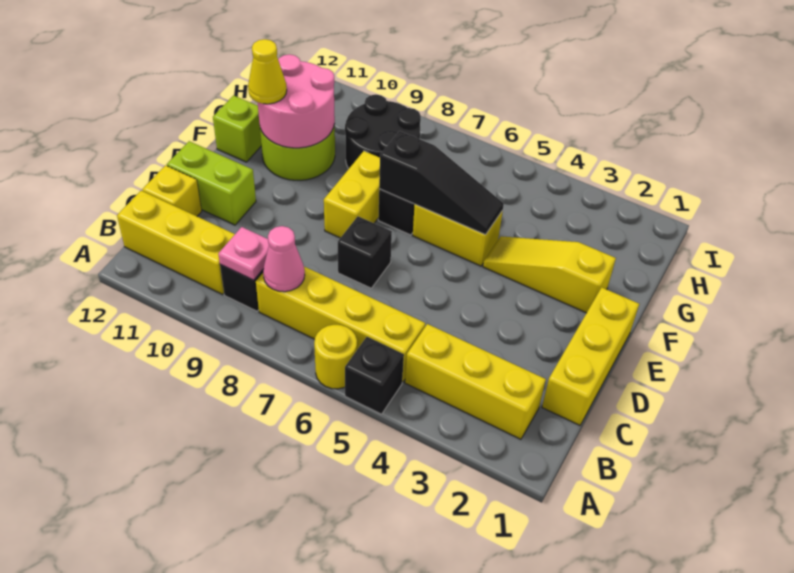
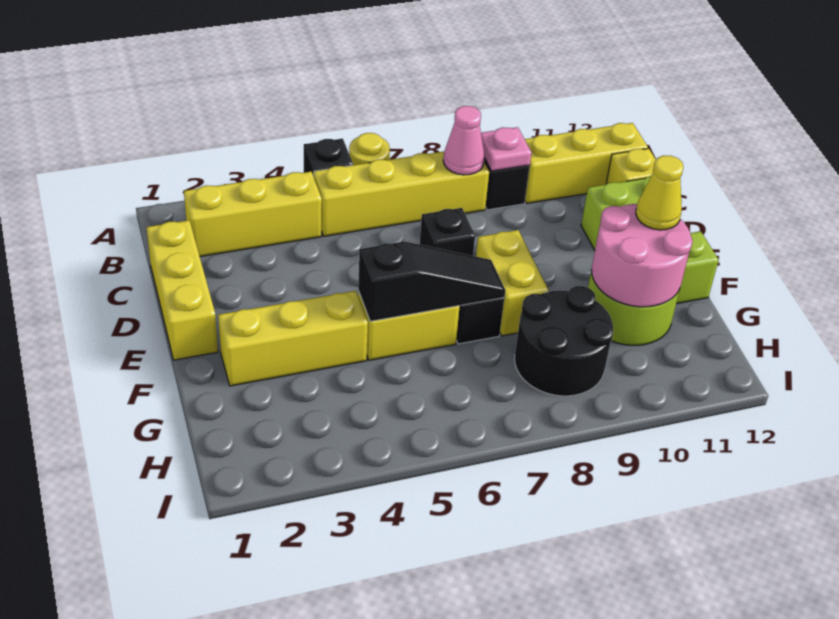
yellow slope F2:F4 level 1 top 2 -> yellow brick F2:F4 level 1
black slope F5:F7 level 2 top 7 -> black slope F5:F7 level 2 top 5

